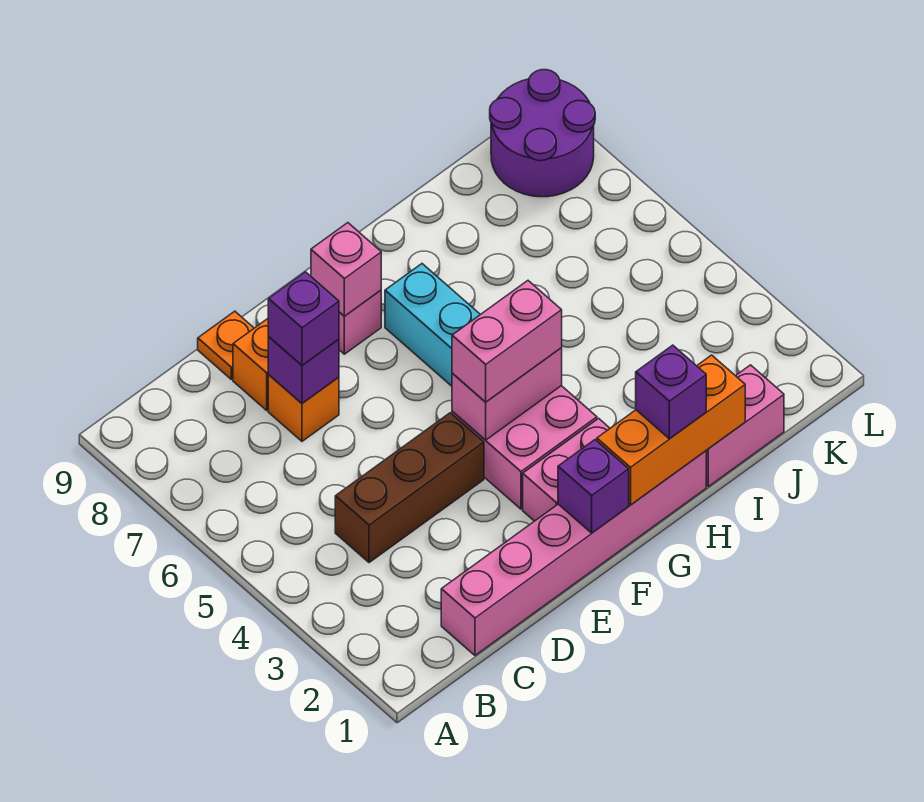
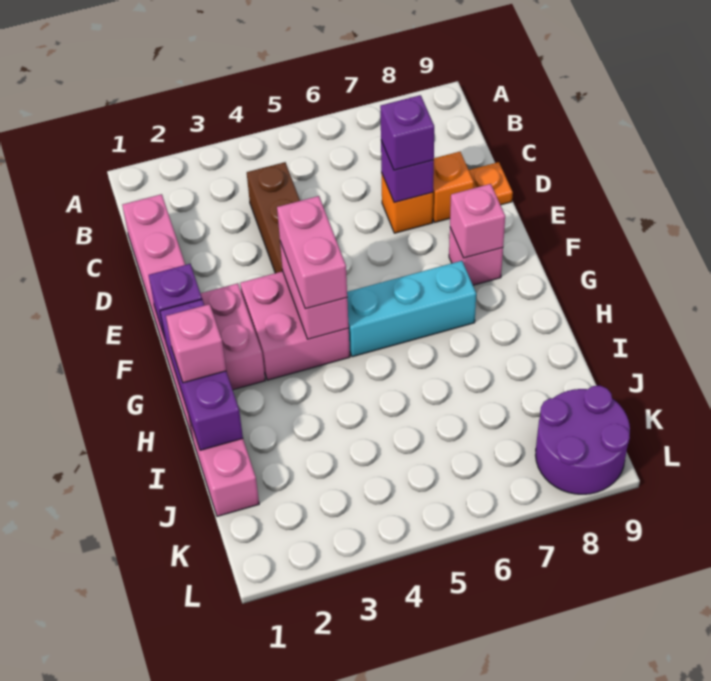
orange brick G1:I1 level 2 -> purple brick G1:I1 level 2
purple brick H1 level 3 -> pink brick H1 level 3

